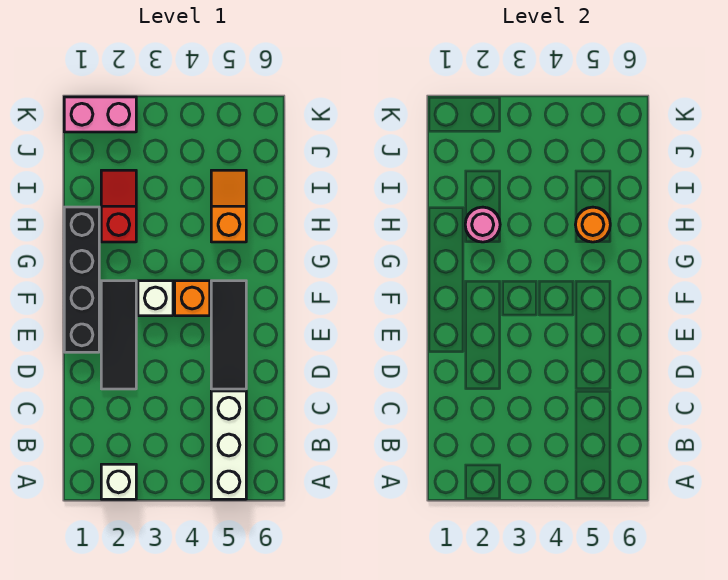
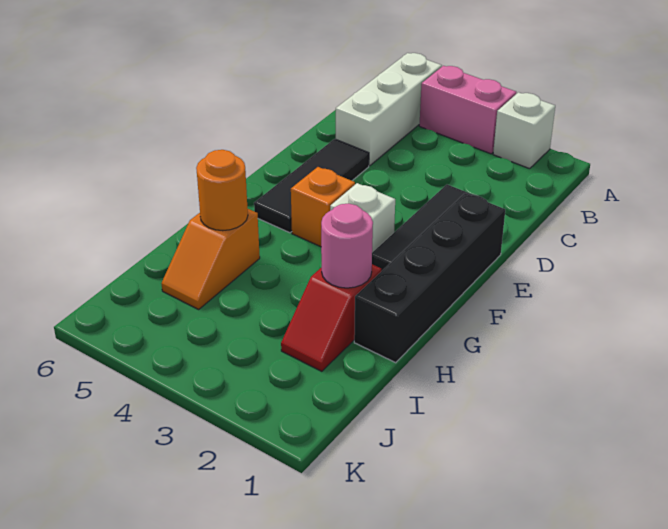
pink brick K1:K2 level 1 -> pink brick A3:A4 level 1

